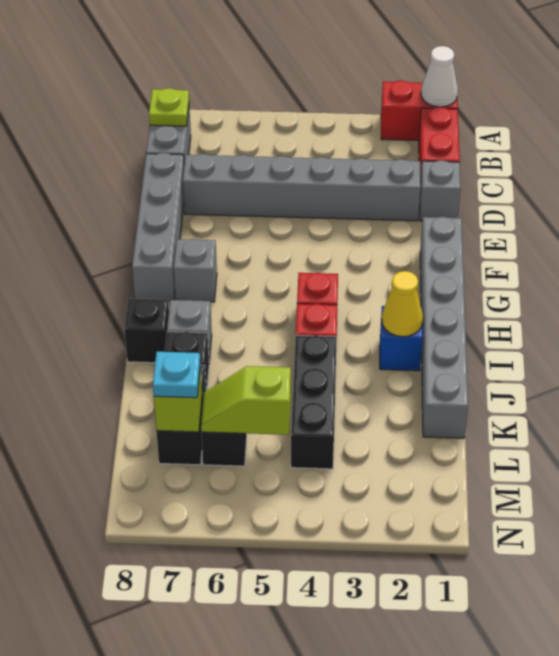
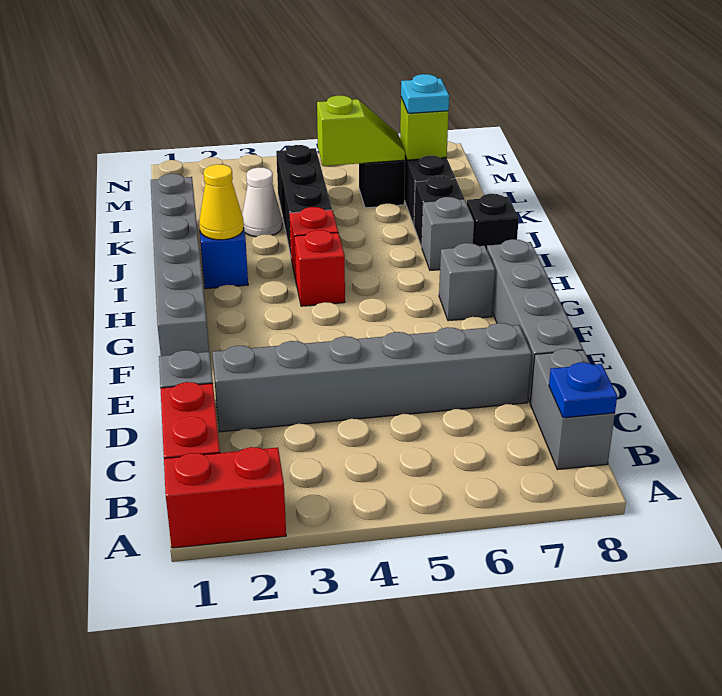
white cone A1 level 2 -> white cone K3 level 1
lime plate B8 level 2 -> blue plate B8 level 2

